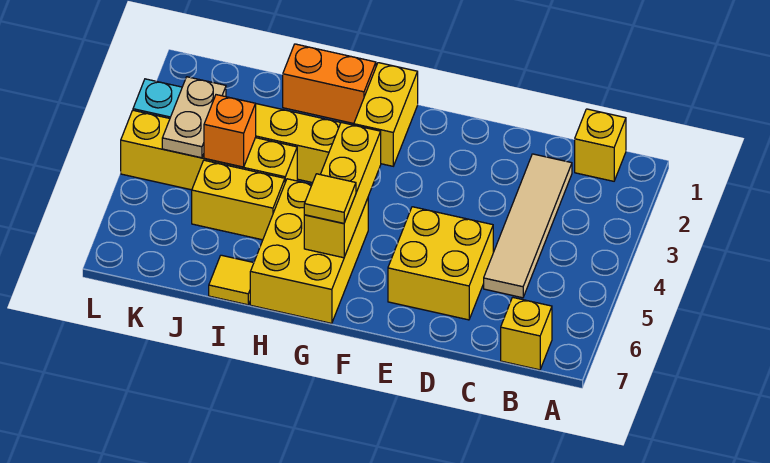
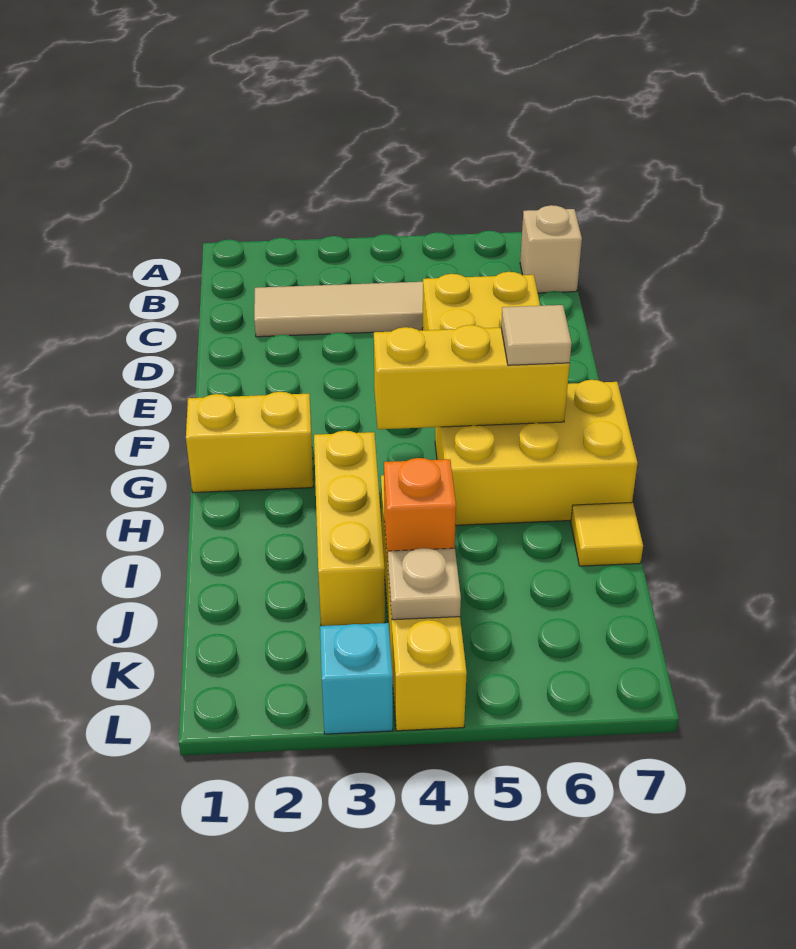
yellow brick B1 level 1 -> none
yellow brick B7 level 1 -> tan brick B7 level 1
yellow tile G6 level 3 -> tan tile G6 level 3
orange brick H1:I1 level 1 -> none
yellow brick I5:J5 level 1 -> none
tan plate K3:K4 level 2 -> tan plate K4 level 2

